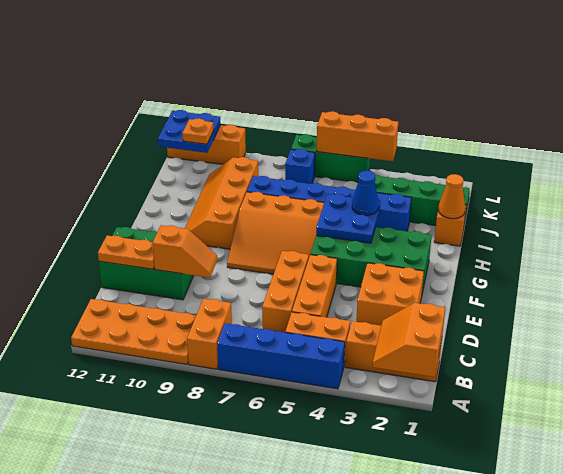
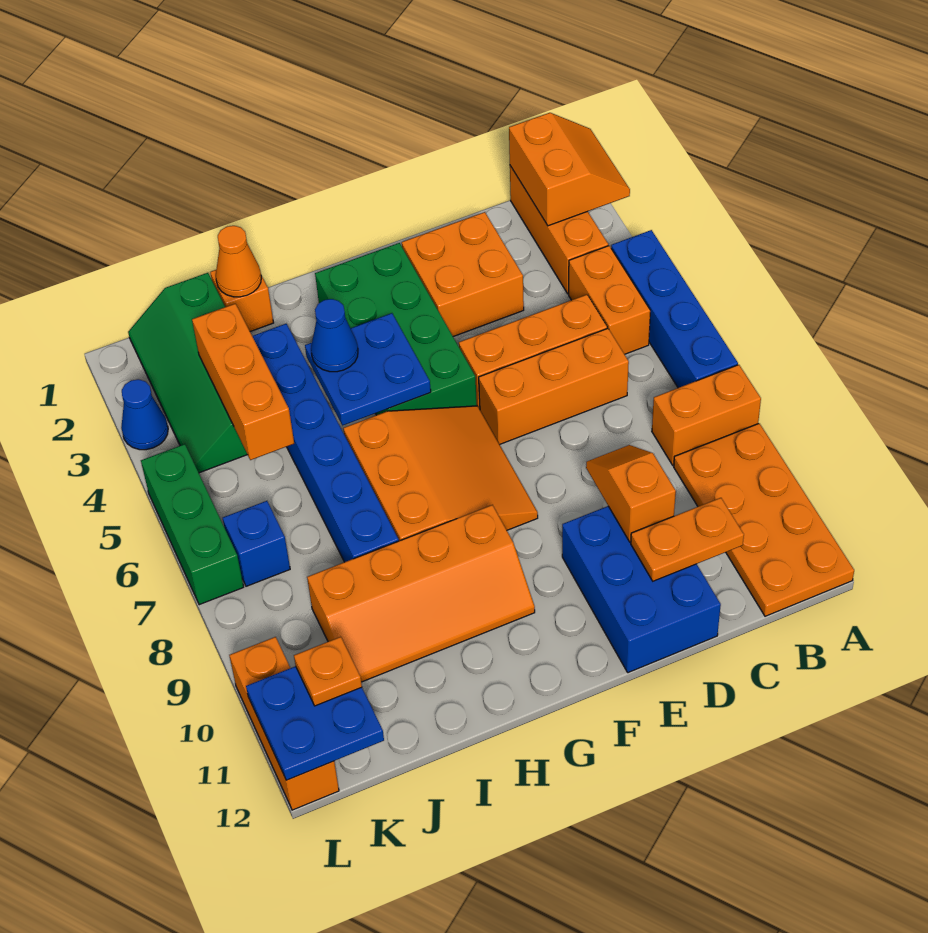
orange slope A1:B2 level 2 top 1 -> orange slope A1:B2 level 2 top B
green brick D10:E12 level 1 -> blue brick D10:E12 level 1
orange plate D11:D12 level 2 -> orange plate C11:D11 level 2
none -> blue cone L3 level 1
orange brick L4:L6 level 2 -> orange brick J3:J5 level 2

